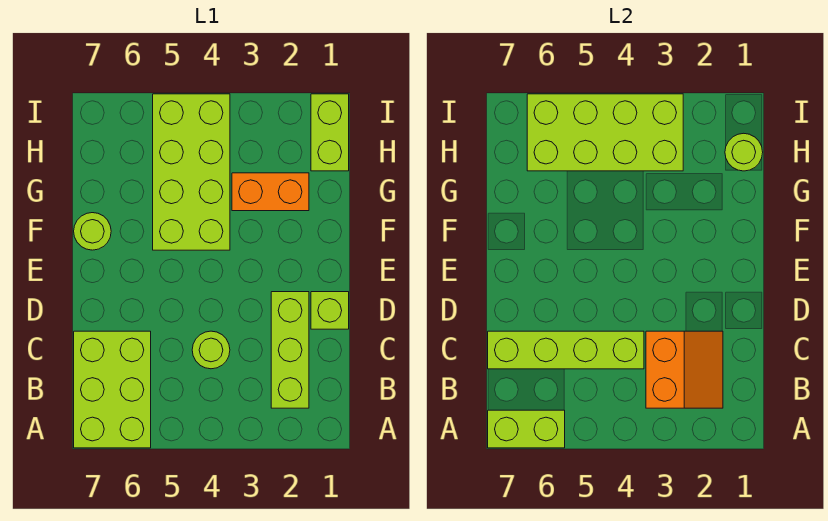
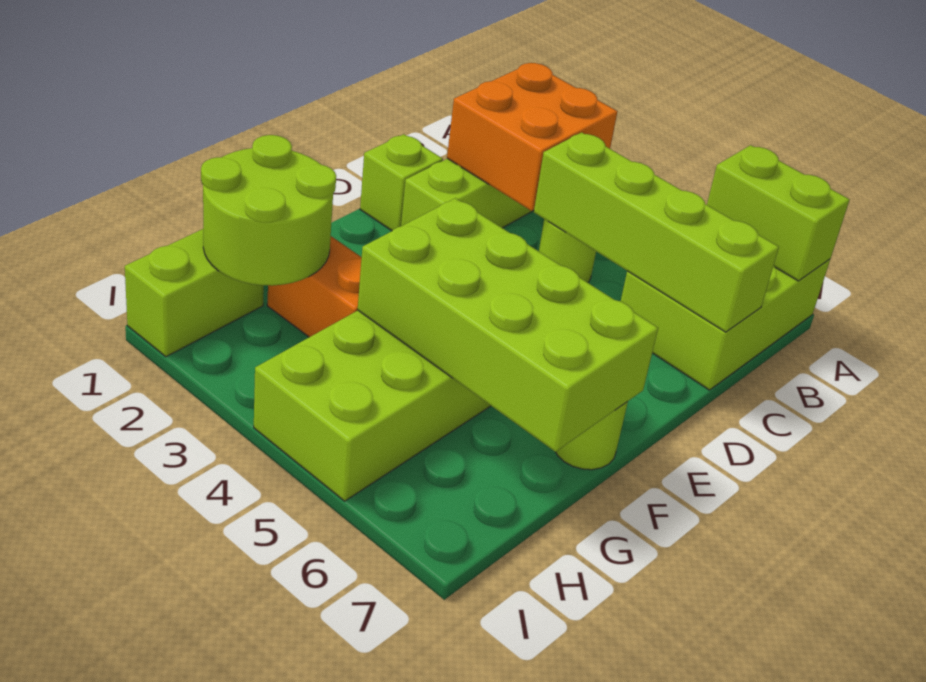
orange slope B2:C3 level 2 top 3 -> orange brick B2:C3 level 2
lime round brick H1 level 2 -> lime round brick G1:H2 level 2
lime brick H3:I6 level 2 -> lime brick F4:G7 level 2

